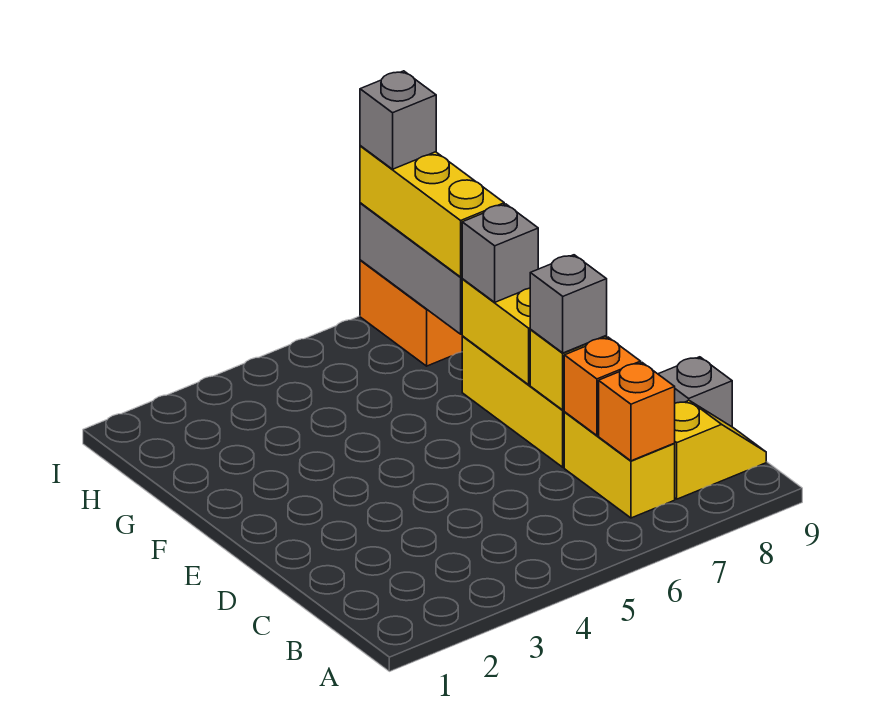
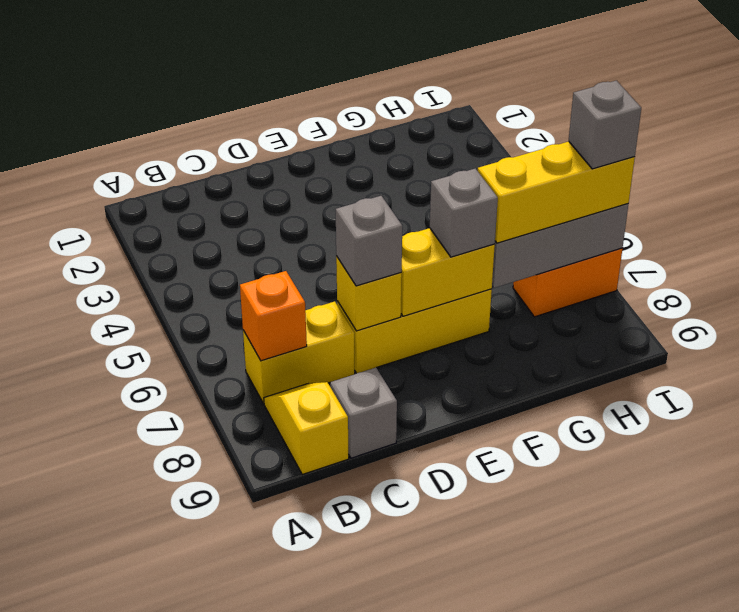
yellow slope B8:B9 level 1 top 8 -> yellow slope B8:B9 level 1 top 9
orange brick C7 level 2 -> none

